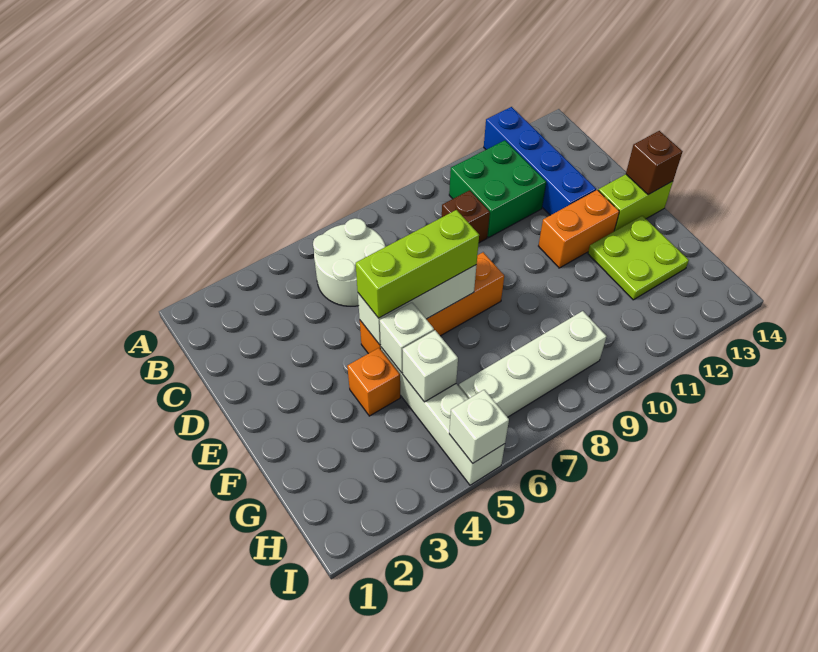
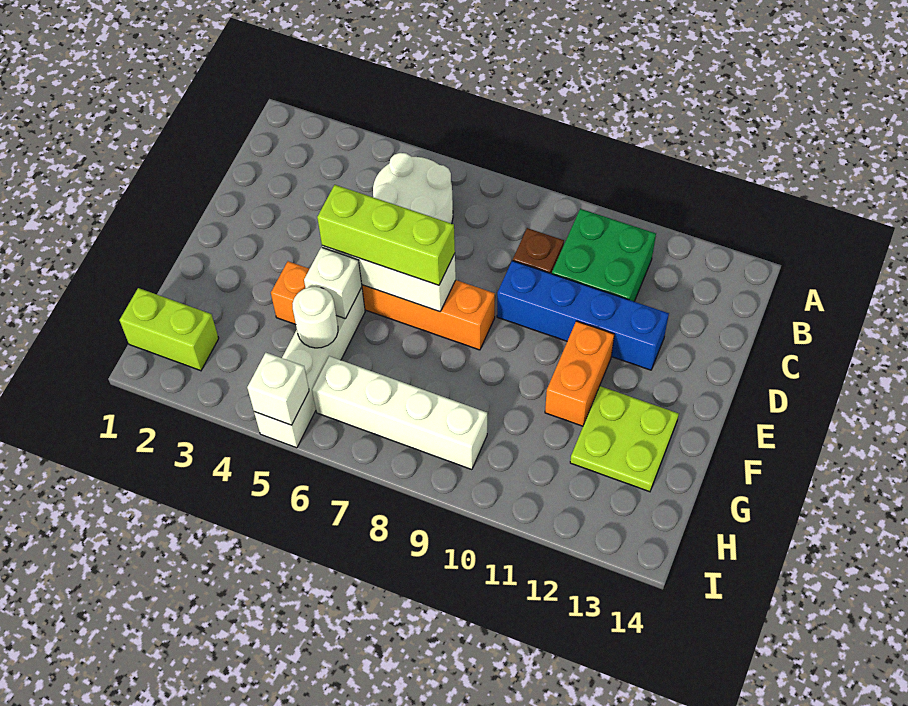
blue brick A12:D12 level 1 -> blue brick D9:D12 level 1
orange brick E11:E12 level 1 -> orange brick E11:F11 level 1
lime brick E13:E14 level 1 -> lime brick H1:H2 level 1
brown brick E14 level 2 -> none
white brick G5 level 2 -> white round brick G5 level 2

